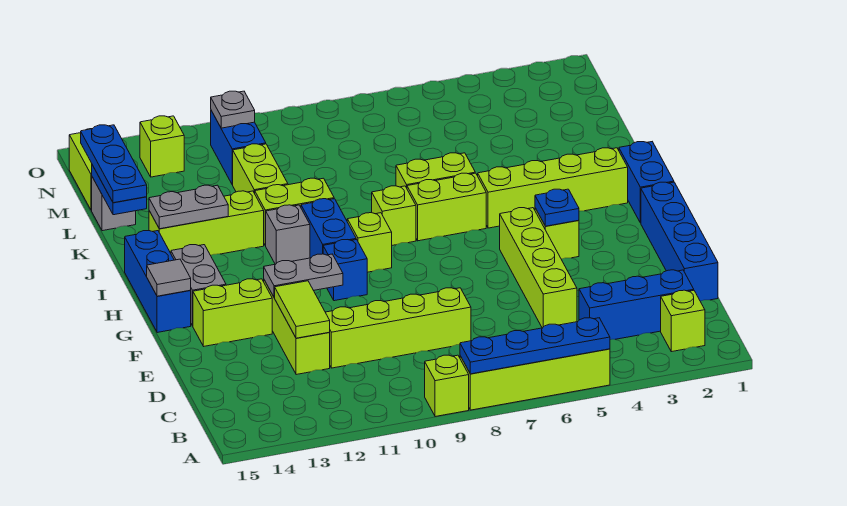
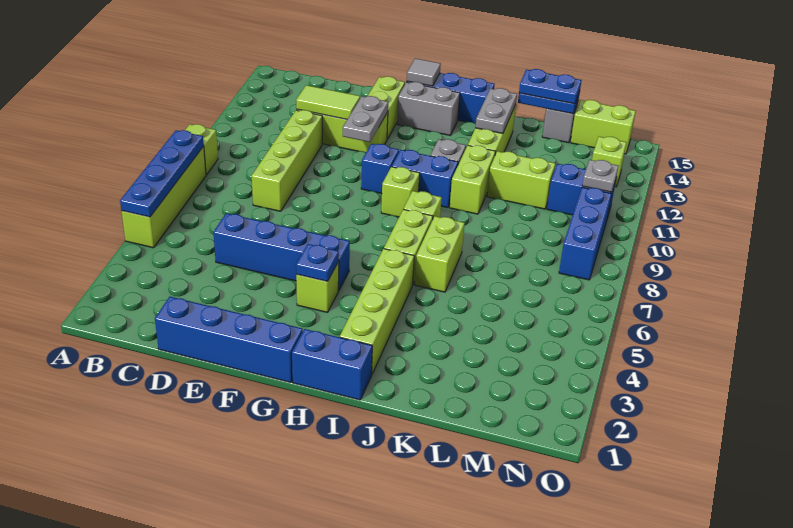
lime brick B2 level 1 -> none
blue brick C2:C4 level 1 -> blue brick N8:N10 level 1
lime brick D5:G5 level 1 -> blue brick D5:G5 level 1
blue plate K15:M15 level 3 -> blue plate K15:L15 level 3

